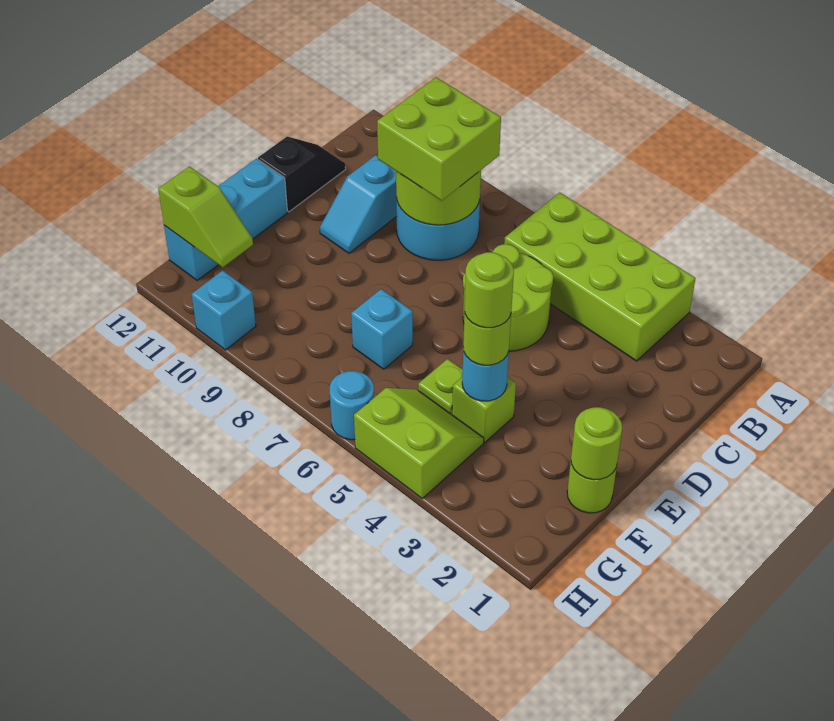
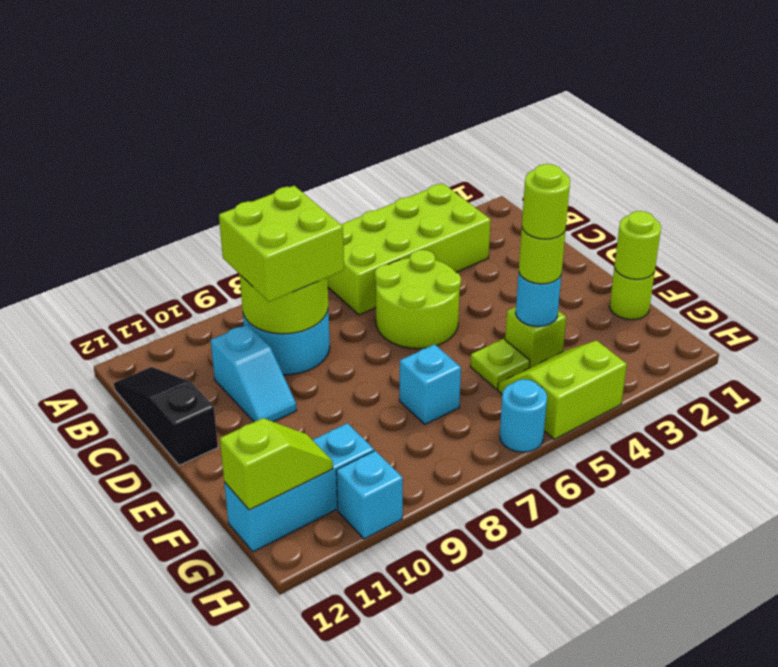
black slope C12:D12 level 1 top D -> black slope B12:D12 level 1 top D
cyan brick E12:G12 level 1 -> cyan brick G10:G12 level 1

